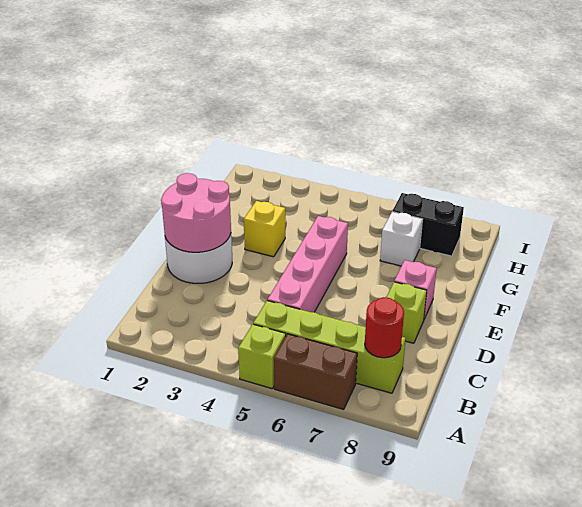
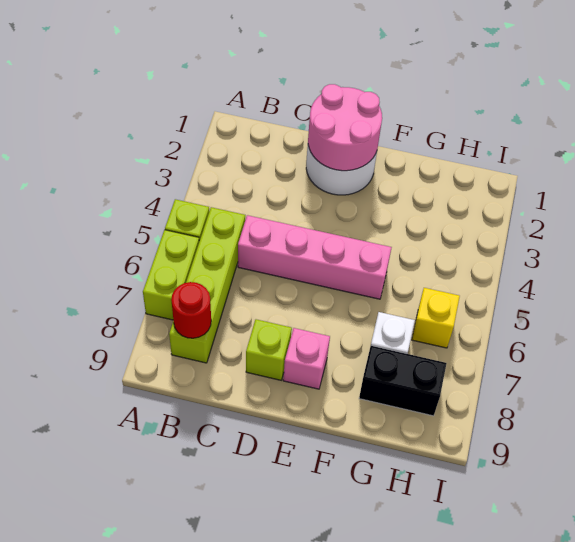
brown brick A6:A7 level 1 -> lime brick A6:A7 level 1
yellow brick F3 level 1 -> yellow brick H6 level 1
black brick H7:H8 level 1 -> black brick G8:H8 level 1

